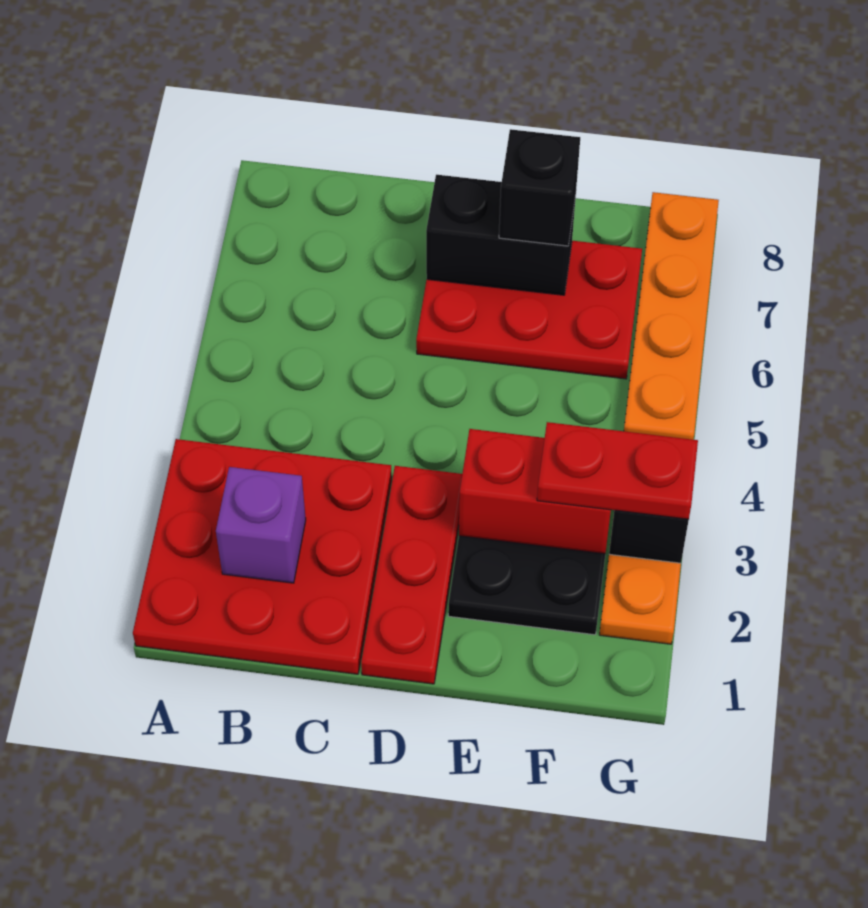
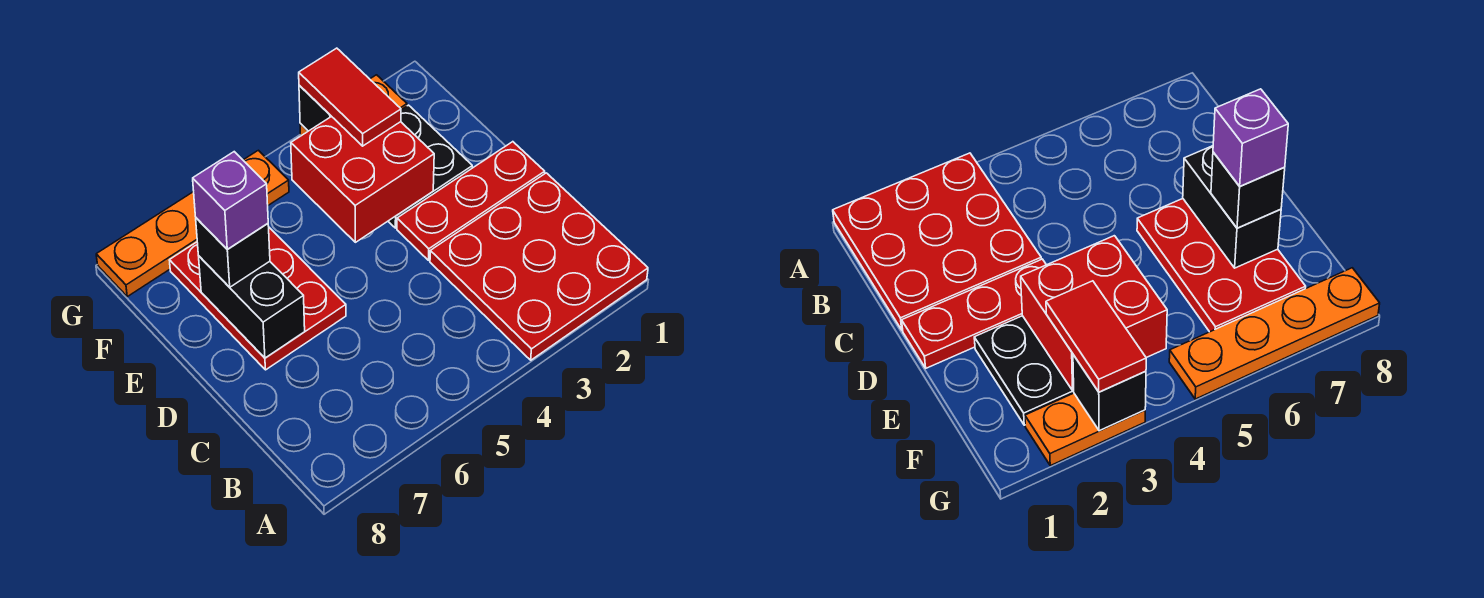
purple brick B2 level 2 -> purple brick E7 level 4
red brick E3:F3 level 2 -> red brick E3:F4 level 2
red plate F3:G3 level 3 -> red tile F3:G3 level 3

